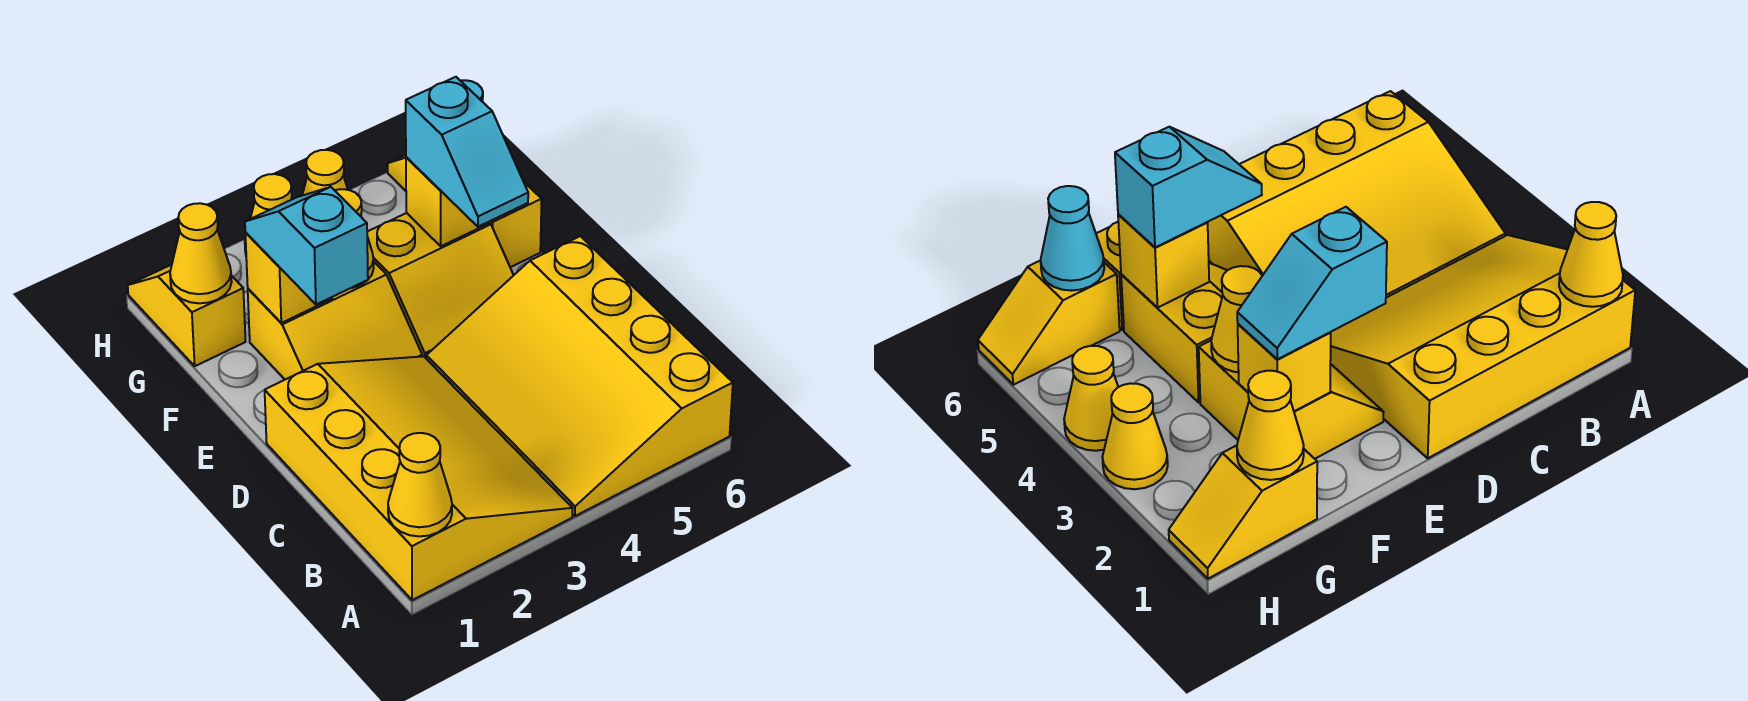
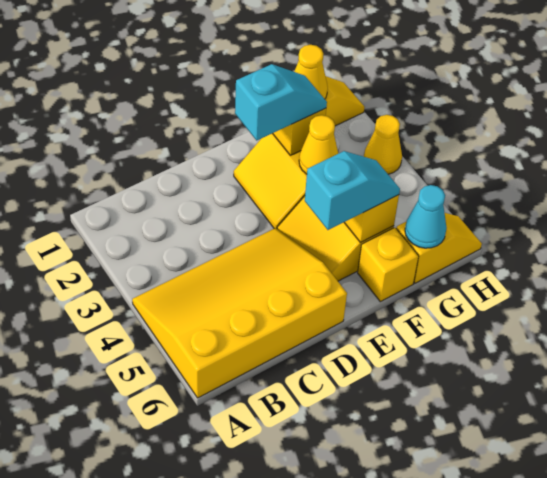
yellow slope A1:D3 level 1 top 1 -> none
yellow cone A1 level 2 -> none
cyan slope E5:F5 level 3 top F -> cyan slope E5:F5 level 3 top E
yellow cone H4 level 1 -> none

